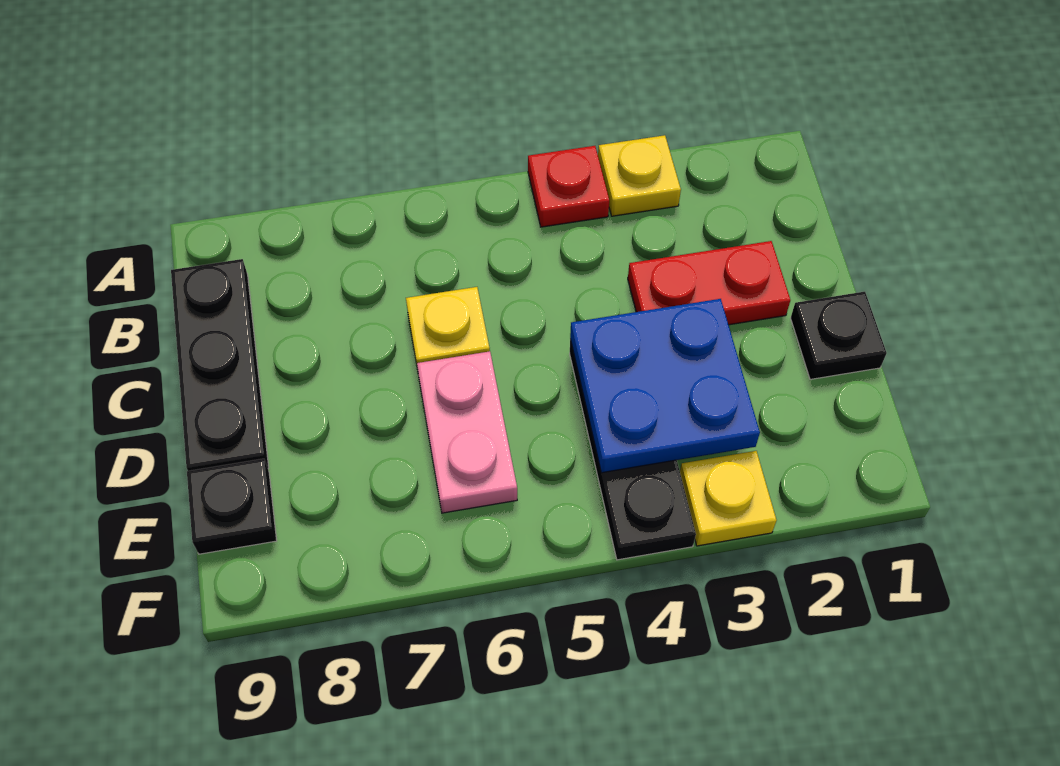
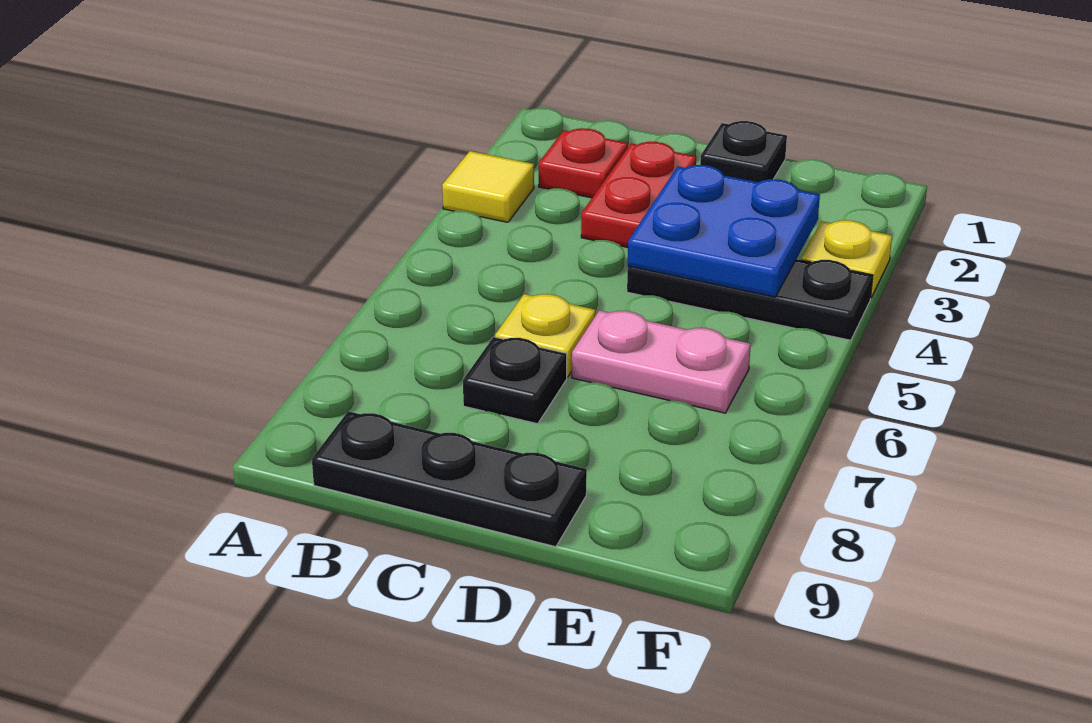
yellow plate A3 level 1 -> yellow tile A3 level 1
red plate A4 level 1 -> red plate B2 level 1
black plate E9 level 1 -> black plate C7 level 1

